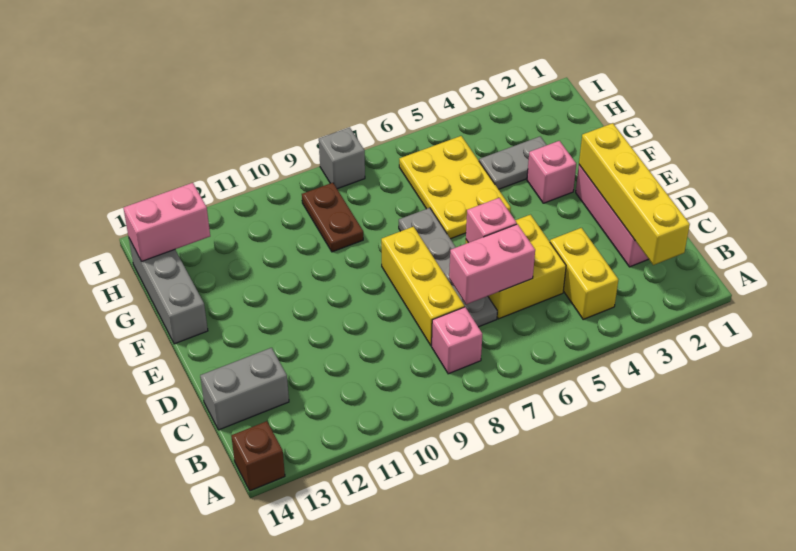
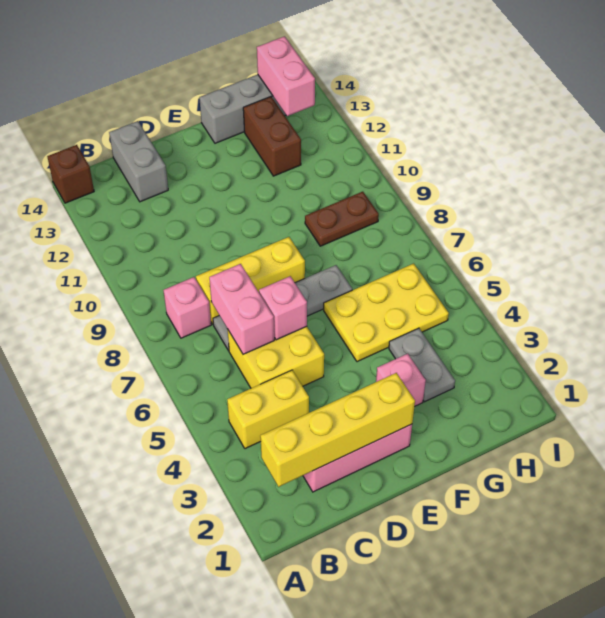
none -> brown brick G12:G13 level 1
grey brick I8 level 1 -> none

